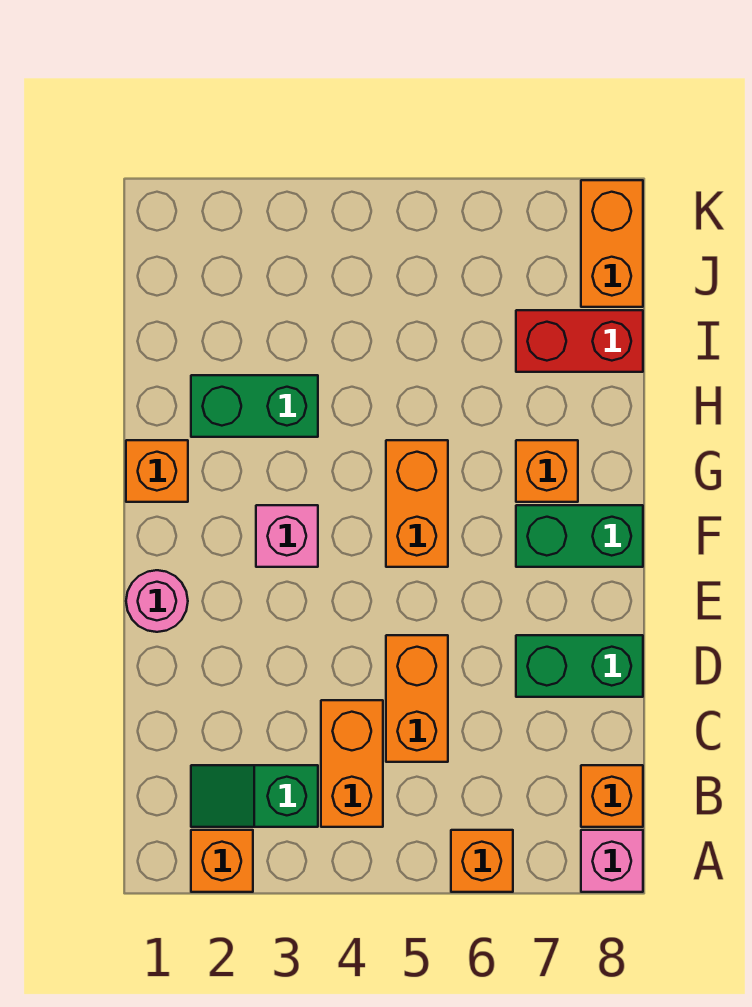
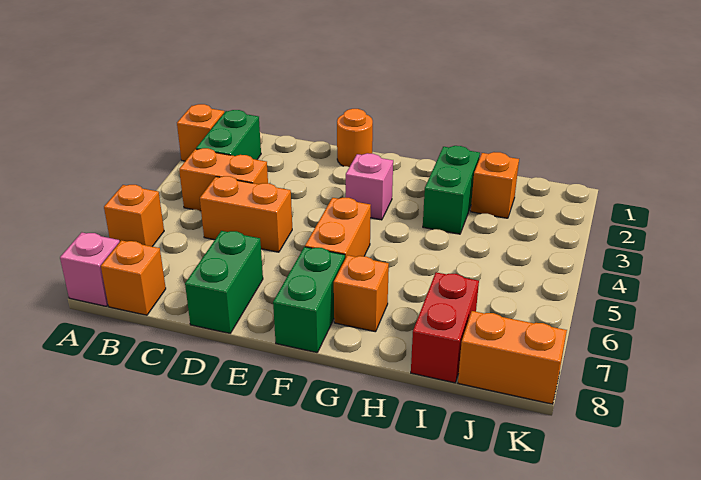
green slope B2:B3 level 1 top 3 -> green brick B2:B3 level 1
pink round brick E1 level 1 -> orange round brick E1 level 1
orange brick F5:G5 level 1 -> orange brick F5:F6 level 1
orange brick G1 level 1 -> orange brick I2 level 1

